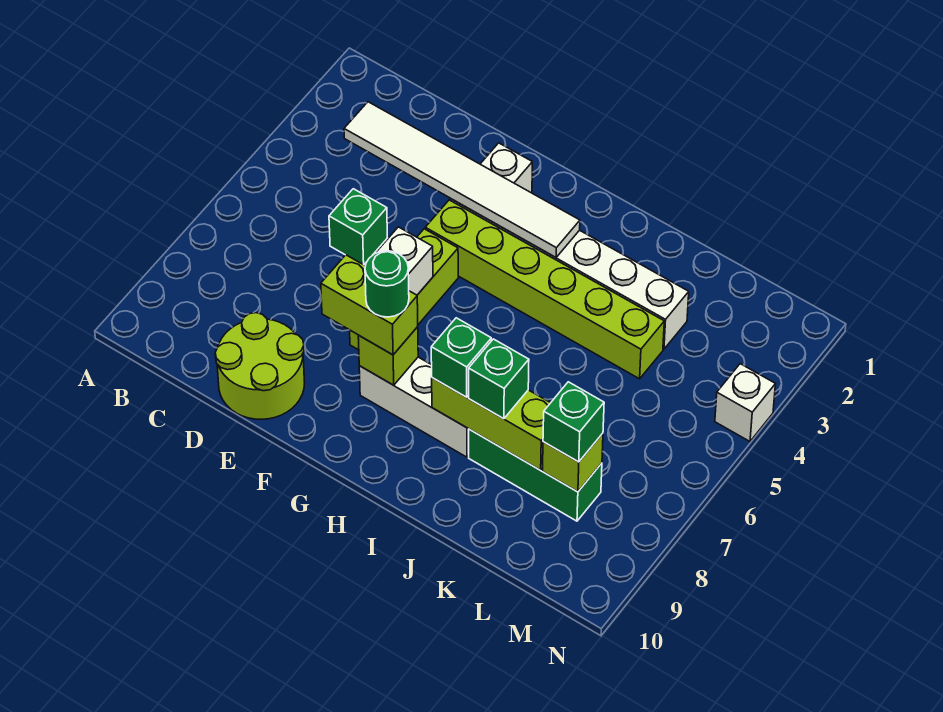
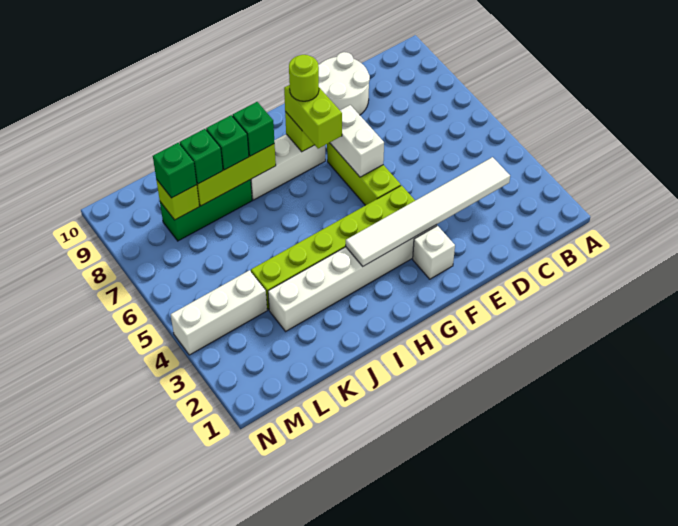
green brick D5 level 1 -> green brick K8 level 3
lime round brick D9:E10 level 1 -> white round brick D9:E10 level 1
lime brick F8:G8 level 3 -> lime brick G7:G8 level 3
green round brick G8 level 4 -> lime round brick G8 level 4
white brick N4 level 1 -> white brick L4:N4 level 1

